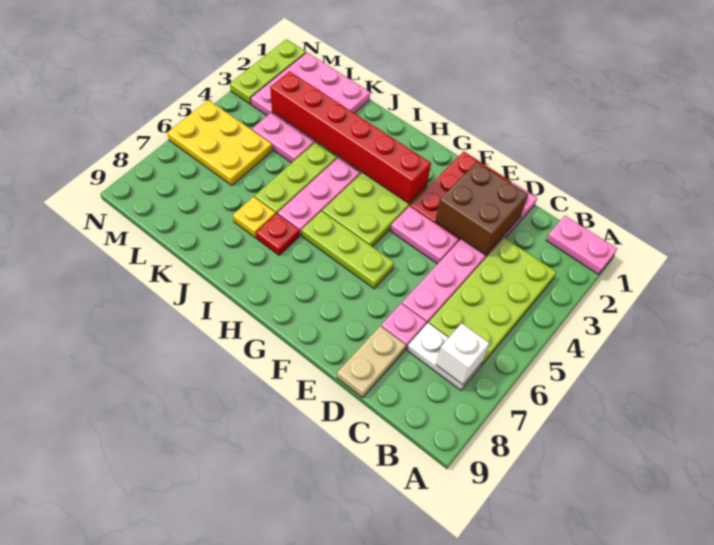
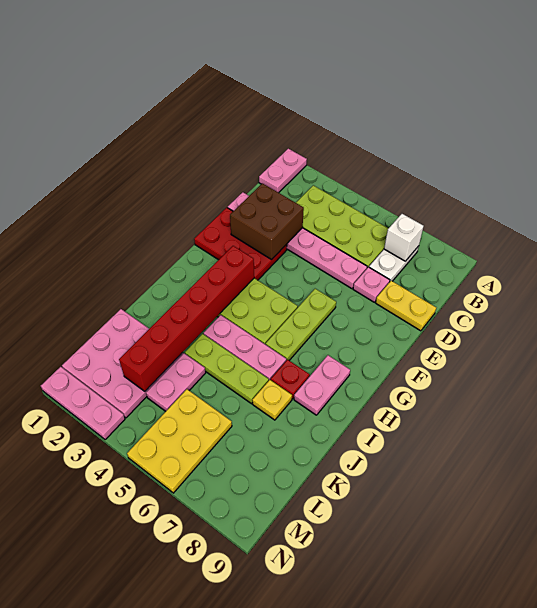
tan plate D8:D9 level 1 -> yellow plate D8:D9 level 1
pink plate E4:F4 level 1 -> pink plate H8:I8 level 1
lime plate N1:N3 level 1 -> pink plate N1:N3 level 1

